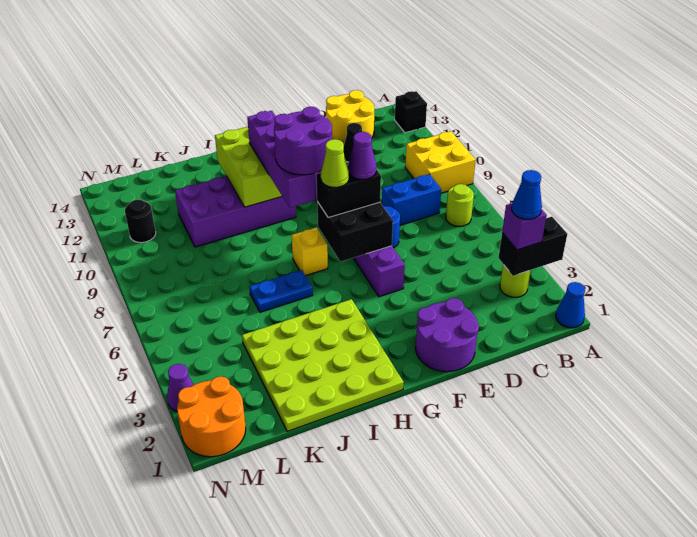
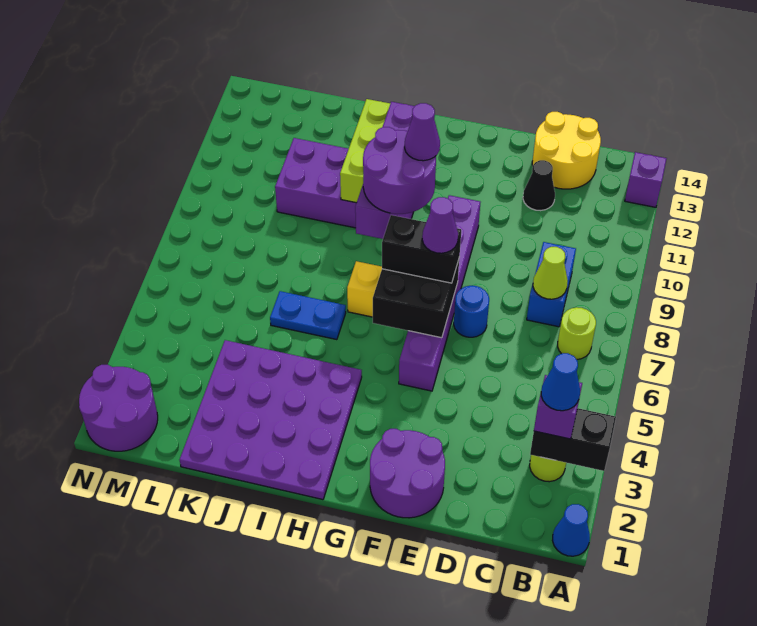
yellow brick A9:B10 level 1 -> none
black brick A13 level 1 -> purple brick A13 level 1
blue brick C8:D8 level 1 -> blue brick C8:C9 level 1
lime cone G7 level 4 -> lime cone C8 level 2
lime plate H1:K4 level 1 -> purple plate H1:K4 level 1
orange round brick M1:N2 level 1 -> purple round brick M1:N2 level 1
black round brick M11 level 1 -> none
purple cone N3 level 1 -> purple cone G9 level 5

